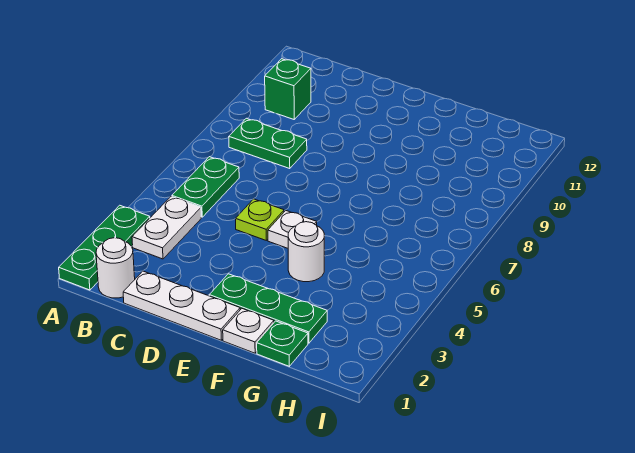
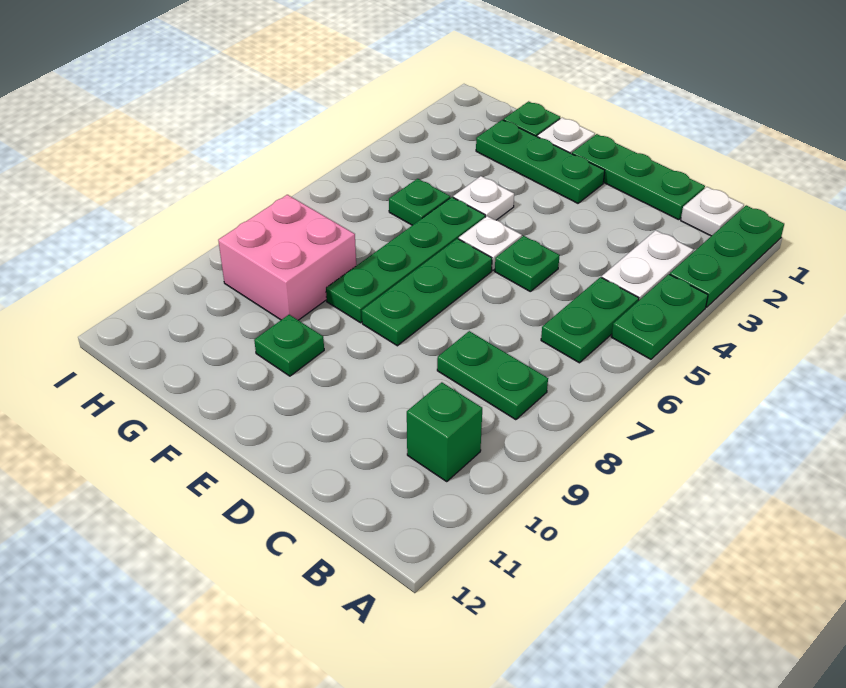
none -> green plate A4:A5 level 1
white round brick B1 level 1 -> white plate B1 level 1
white plate C1:E1 level 1 -> green plate C1:E1 level 1
lime plate D5 level 1 -> green plate D5 level 1
none -> green plate E6:E8 level 1
white round brick F4 level 1 -> white plate F4 level 1
none -> green plate F5:F8 level 1
none -> green plate F10 level 1
none -> green plate G5 level 1
none -> pink brick G8:H9 level 1

